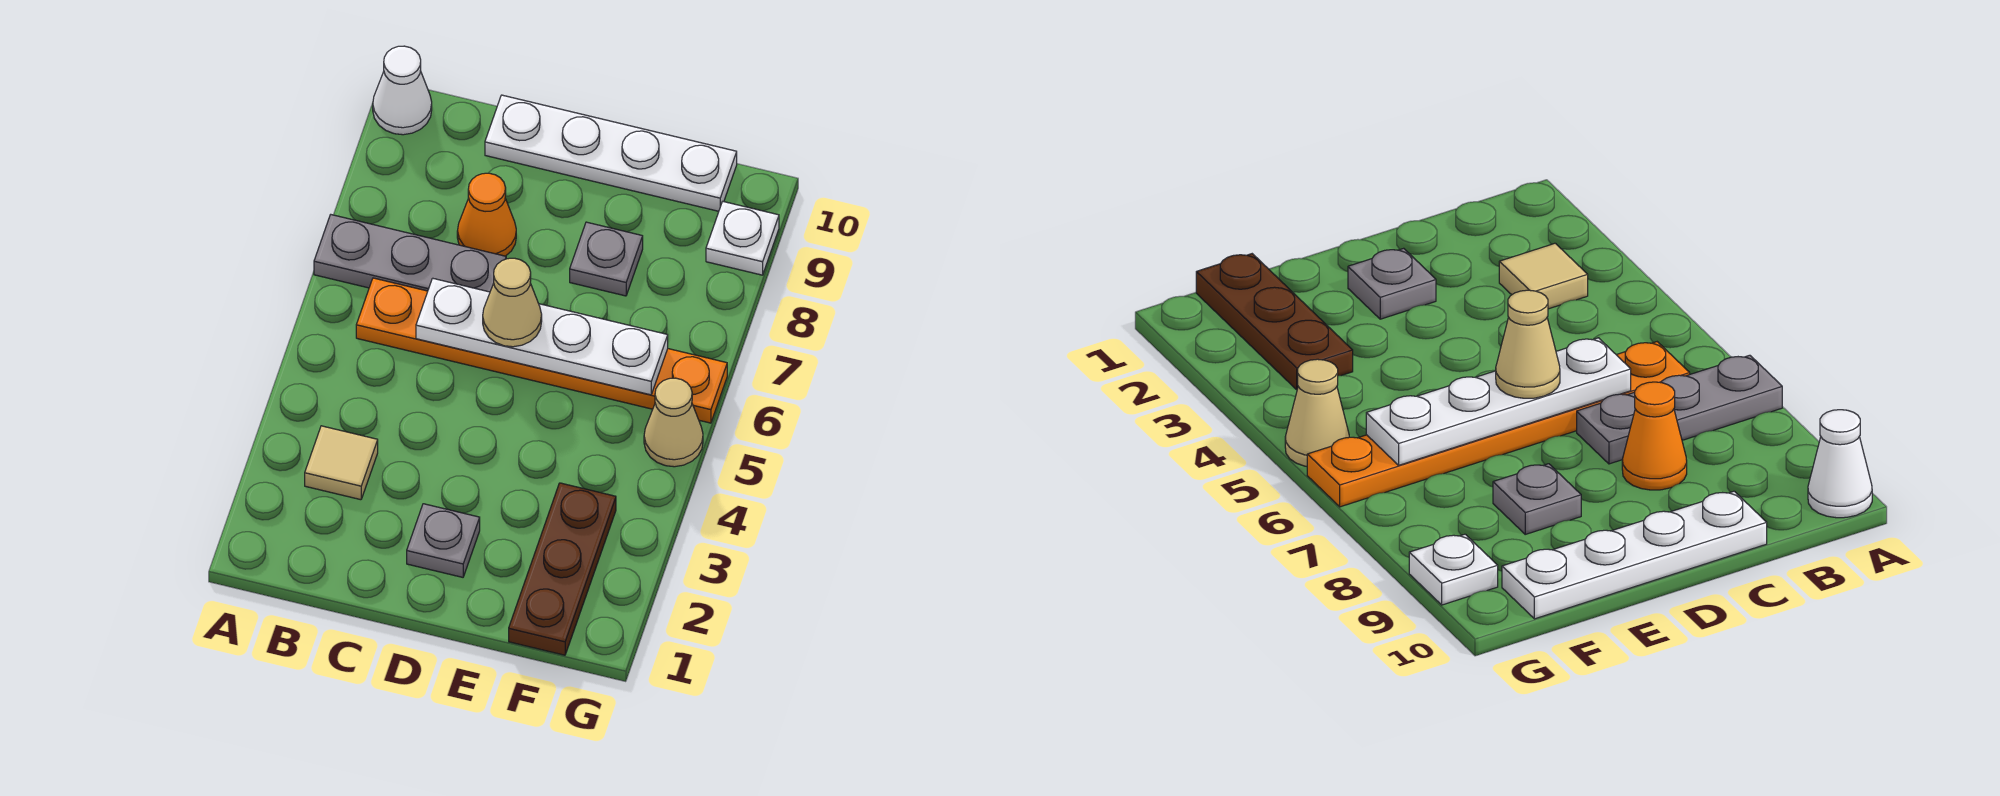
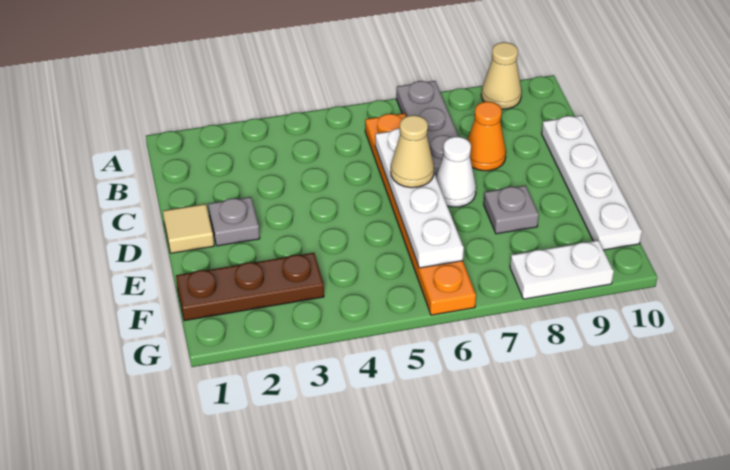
white cone A10 level 1 -> white cone D7 level 1
tan tile B3 level 1 -> tan tile D1 level 1
tan cone G5 level 1 -> tan cone A9 level 1
white plate G9 level 1 -> white plate G8:G9 level 1

